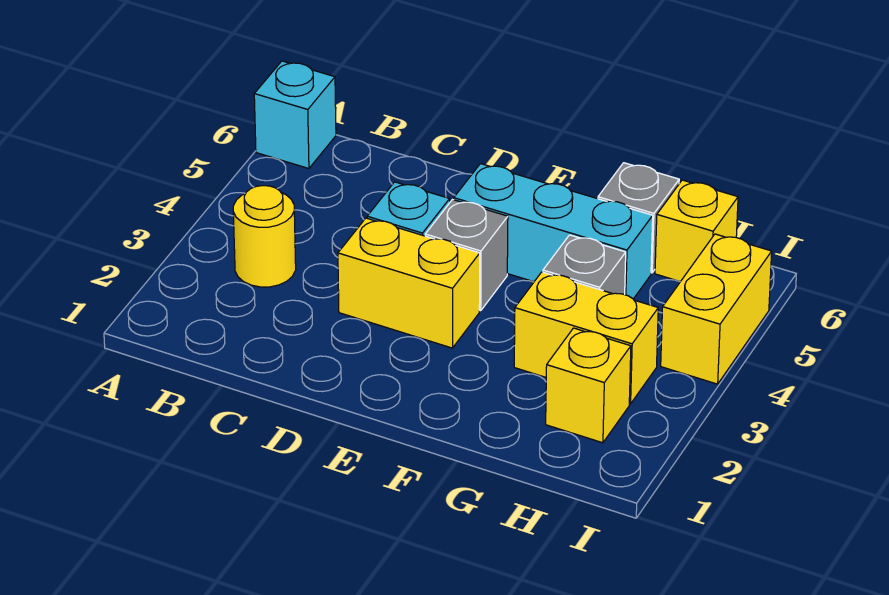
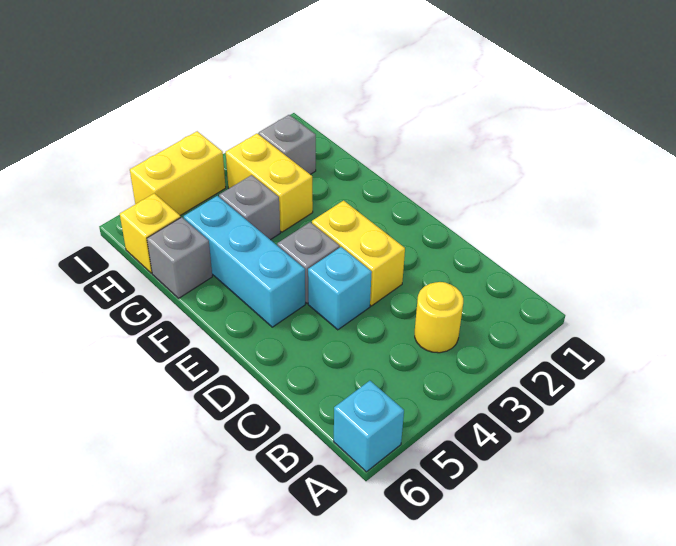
yellow brick H2 level 1 -> grey brick H2 level 1

